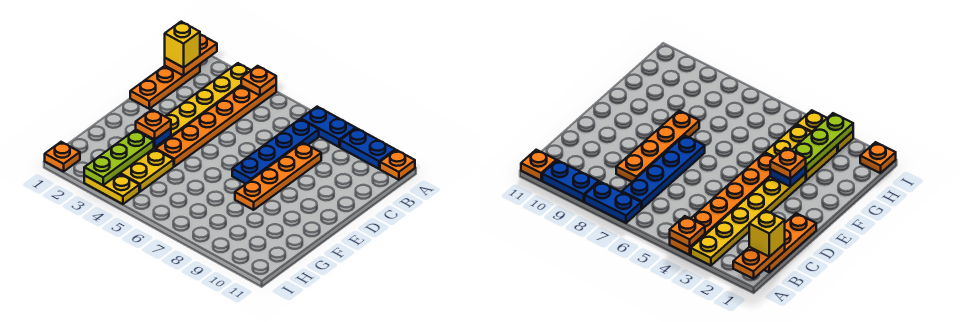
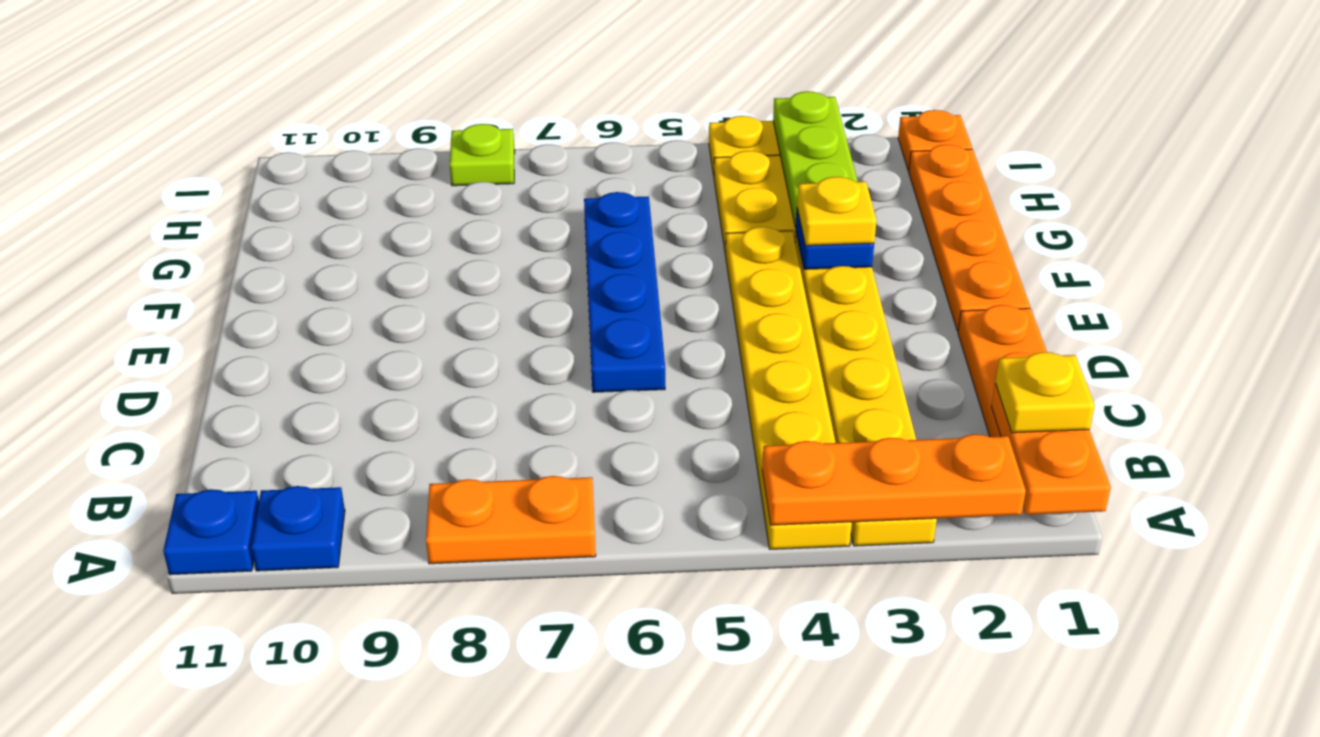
orange plate A4:F4 level 1 -> yellow plate A4:F4 level 1
orange plate A4 level 2 -> orange plate A2:A4 level 2
blue plate A7:A8 level 1 -> orange plate A7:A8 level 1
blue plate A9:A10 level 1 -> blue plate A10 level 1
orange plate A11 level 1 -> blue plate A11 level 1
yellow brick B1 level 3 -> yellow plate B1 level 3
blue plate B7:E7 level 1 -> blue plate D6:G6 level 1
orange plate C8:F8 level 1 -> orange plate E1:H1 level 1
orange plate F3 level 3 -> yellow plate F3 level 3
none -> lime plate I8 level 1

